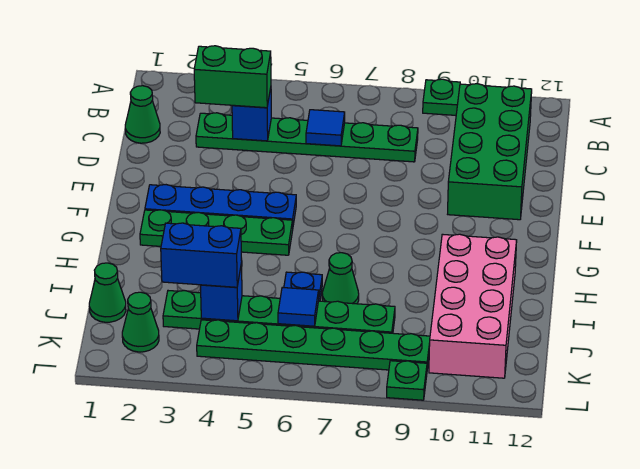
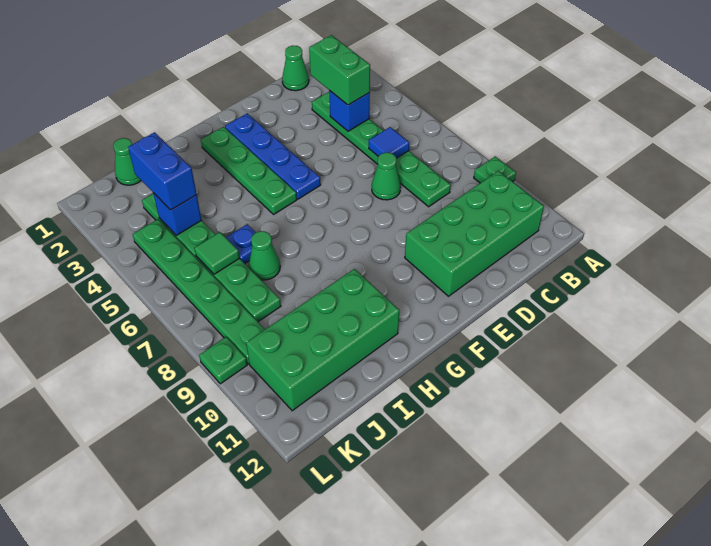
pink brick H10:K11 level 1 -> green brick H10:K11 level 1
blue tile J6 level 2 -> green tile J6 level 2
green cone K2 level 1 -> green cone D7 level 1

